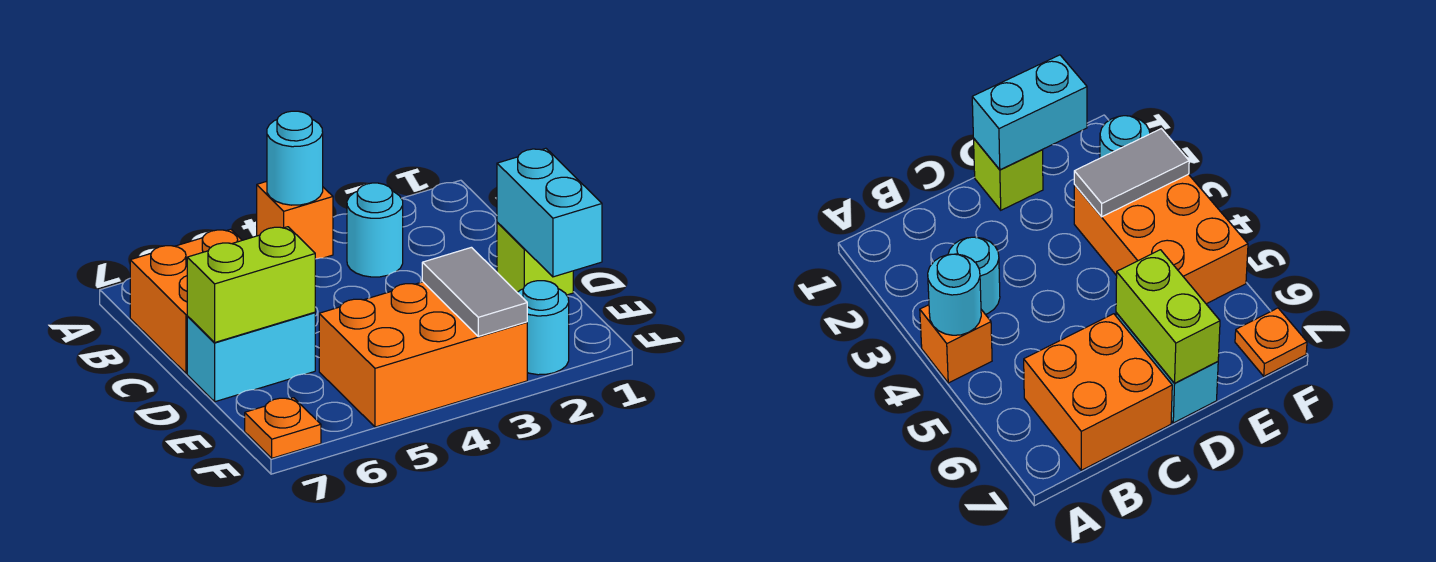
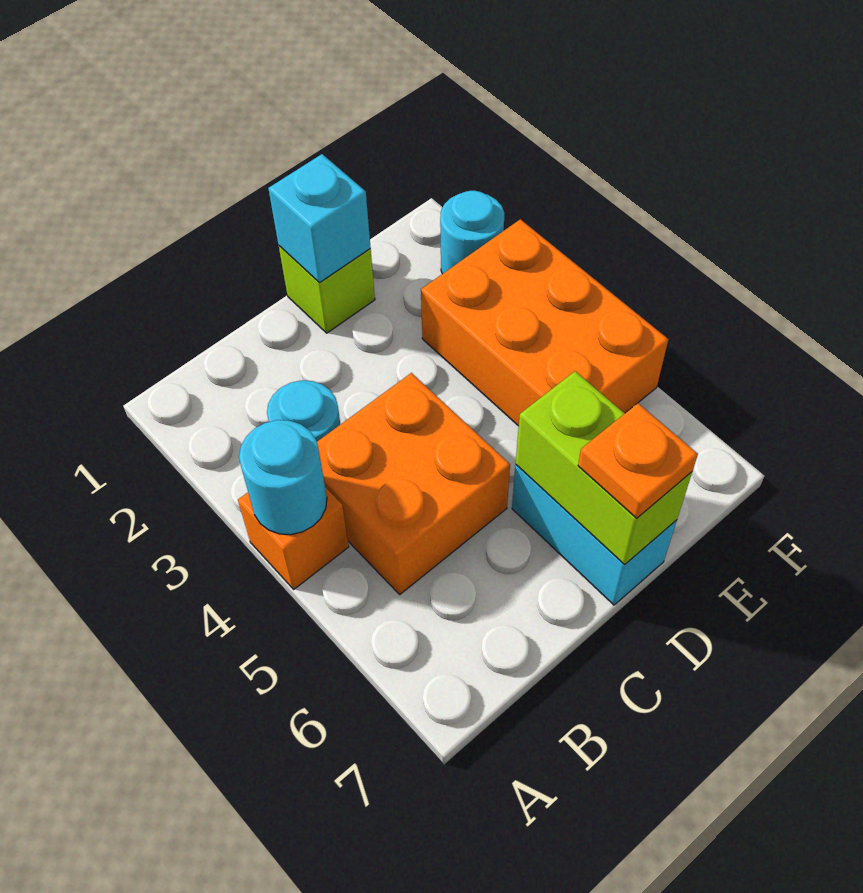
orange brick B6:C7 level 1 -> orange brick B4:C5 level 1
cyan brick D1:E1 level 2 -> cyan brick D1 level 2
grey tile E3:F3 level 2 -> none
orange plate F7 level 1 -> orange plate D7 level 3

